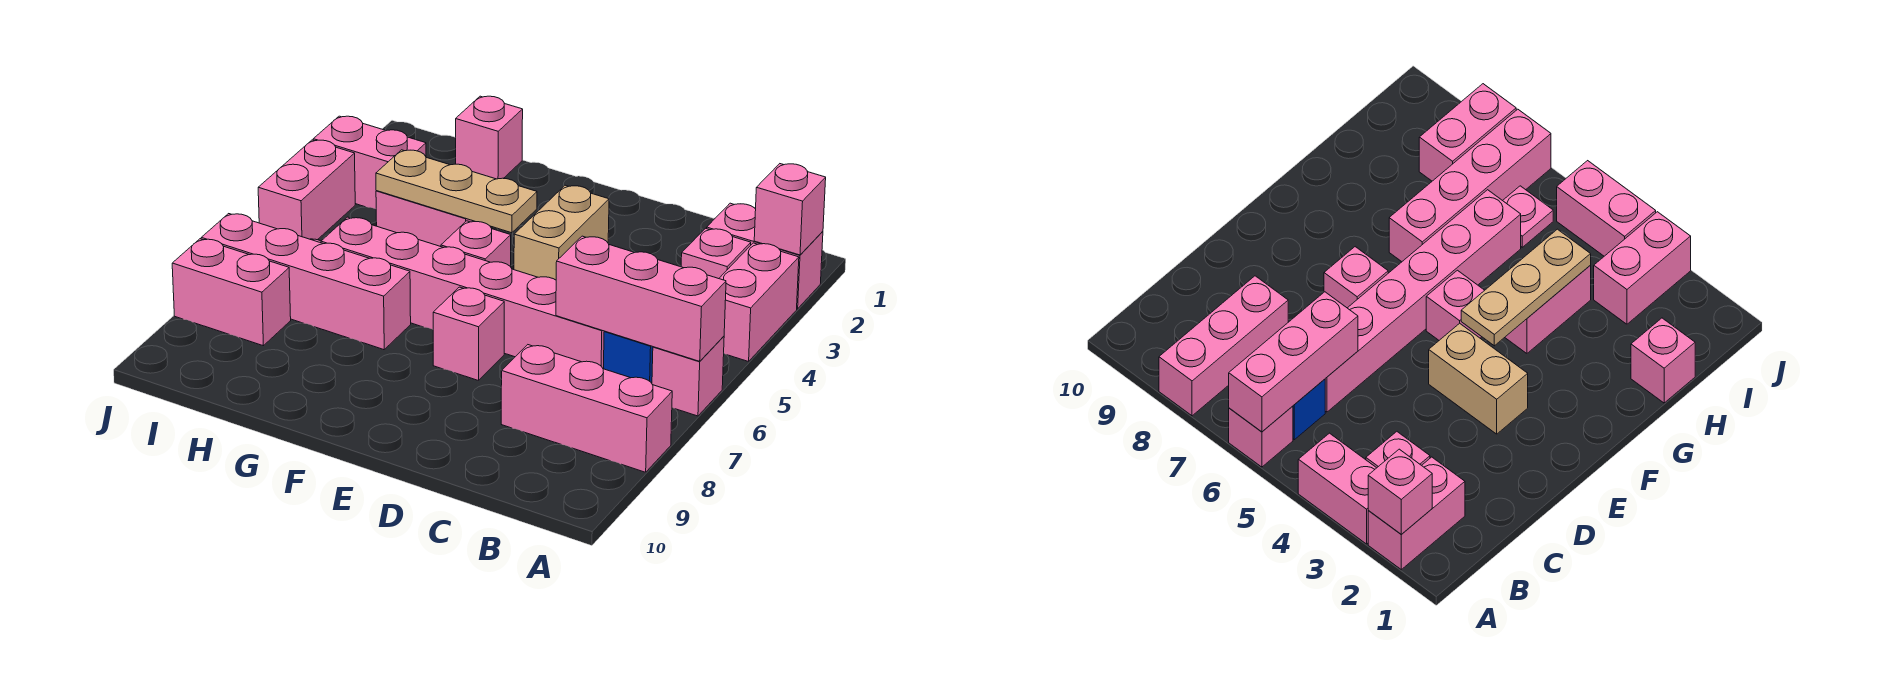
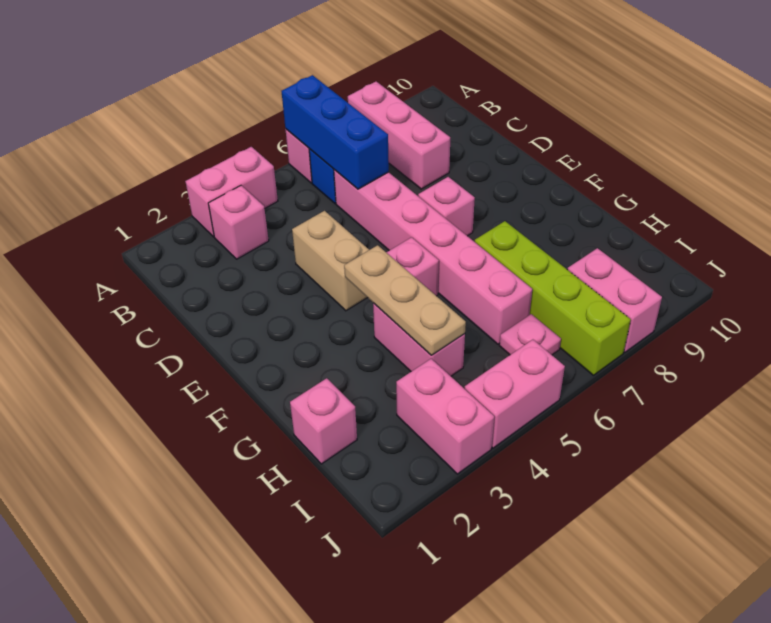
pink brick A2:B2 level 1 -> none
pink brick A2 level 2 -> none
pink brick A6:C6 level 2 -> blue brick A6:C6 level 2
tan brick E3:E4 level 1 -> tan brick D4:E4 level 1
pink brick G7:J7 level 1 -> lime brick G7:J7 level 1

